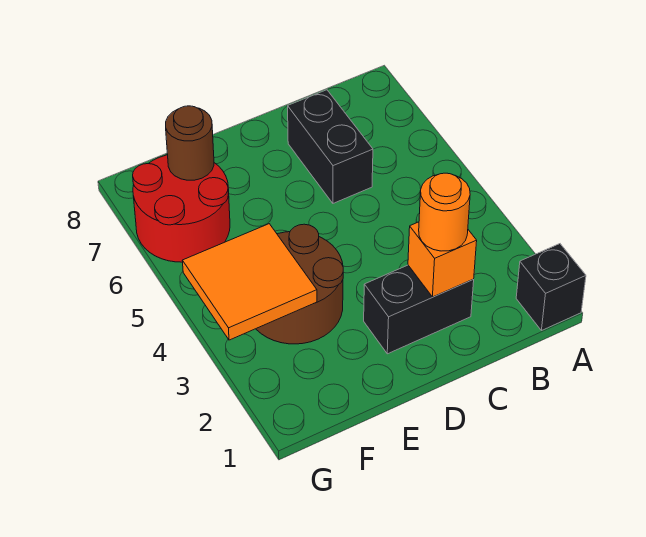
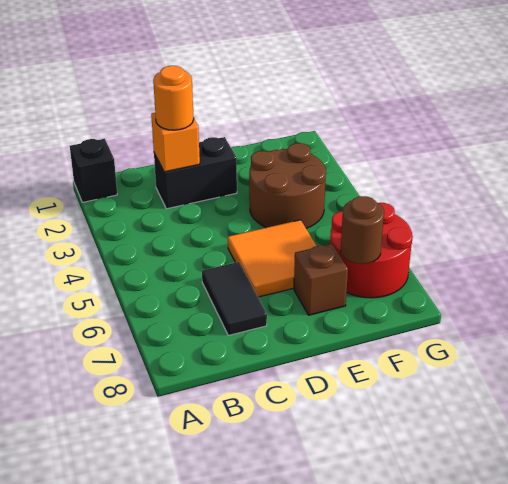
black brick C6:C7 level 1 -> black tile C6:C7 level 1
none -> brown brick E7 level 1
orange tile F3:G4 level 2 -> orange tile D5:E6 level 1

